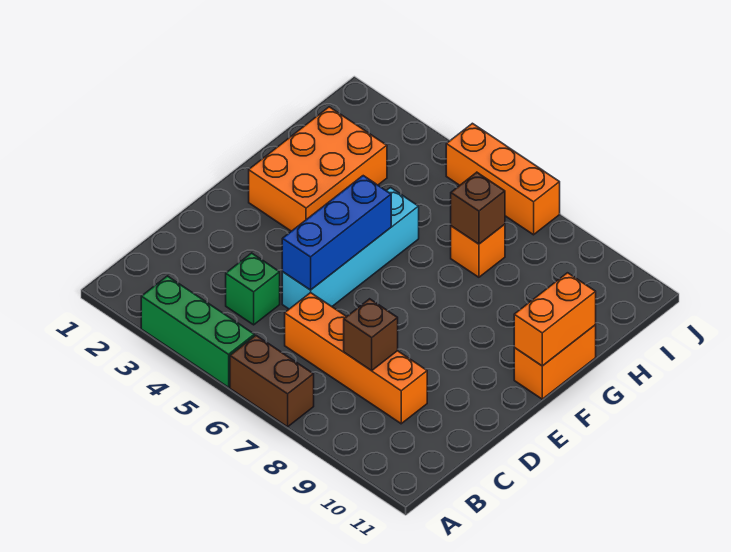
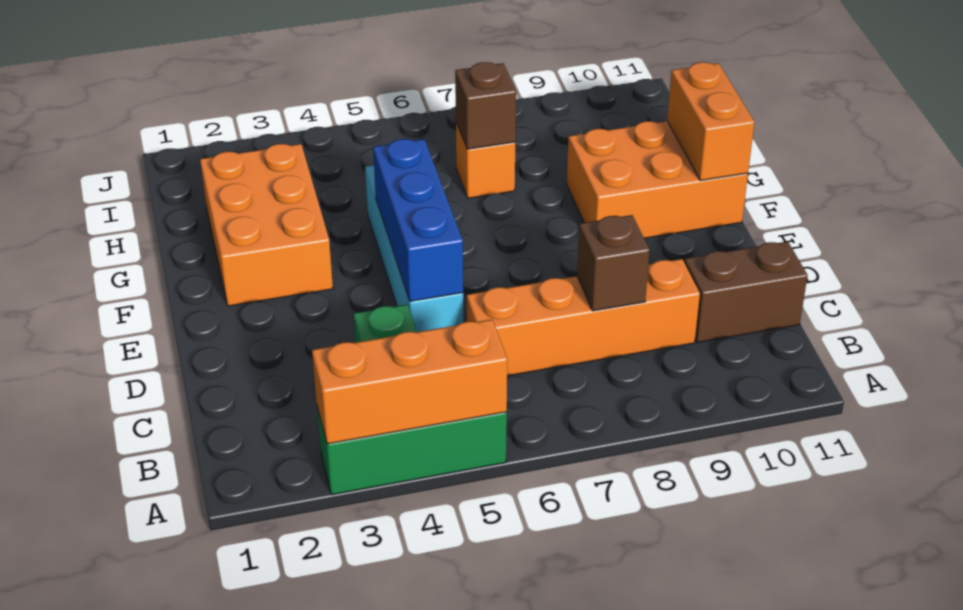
brown brick A6:A7 level 1 -> brown brick C10:C11 level 1
orange brick F11:G11 level 1 -> orange brick F9:G11 level 1
orange brick J5:J7 level 1 -> orange brick A3:A5 level 2

